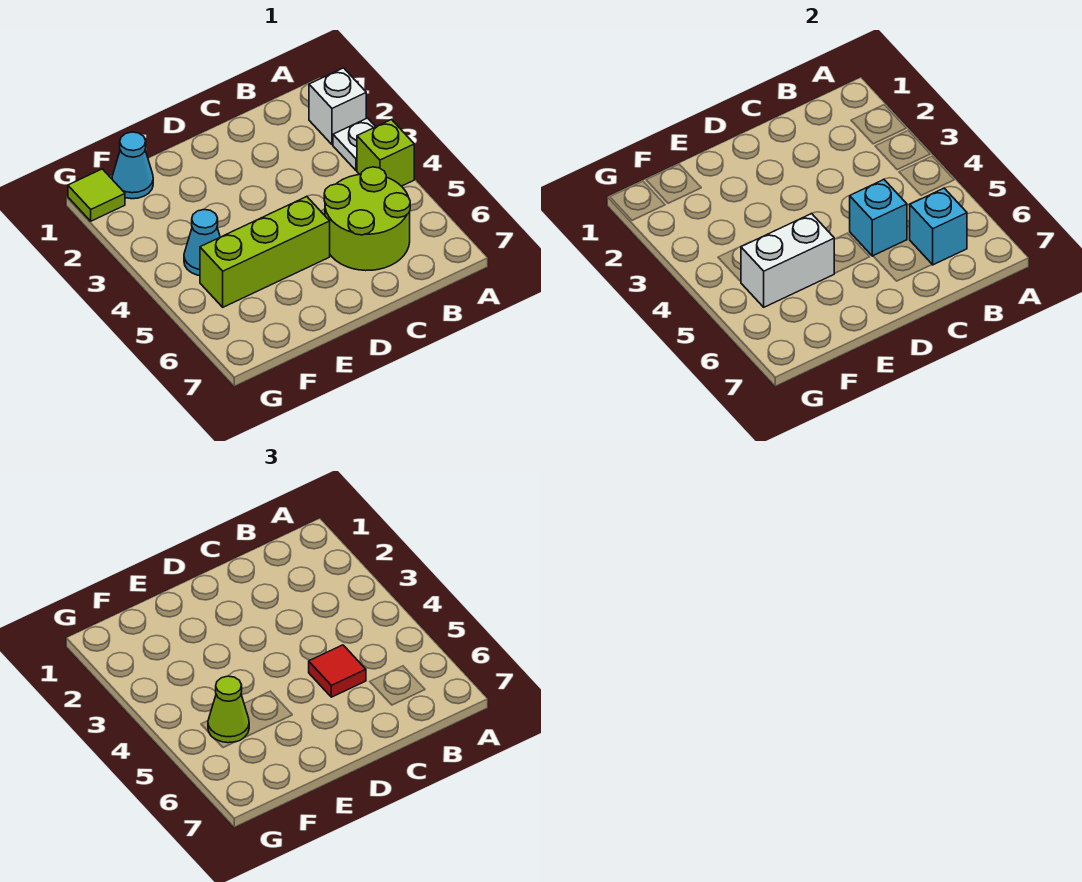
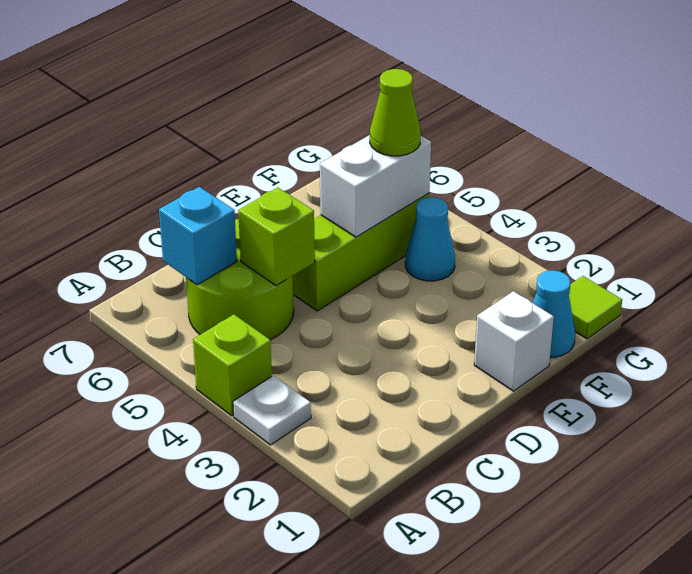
white brick A2 level 1 -> white brick E1 level 1
cyan brick C5 level 2 -> lime brick C5 level 2
red tile C5 level 3 -> none

